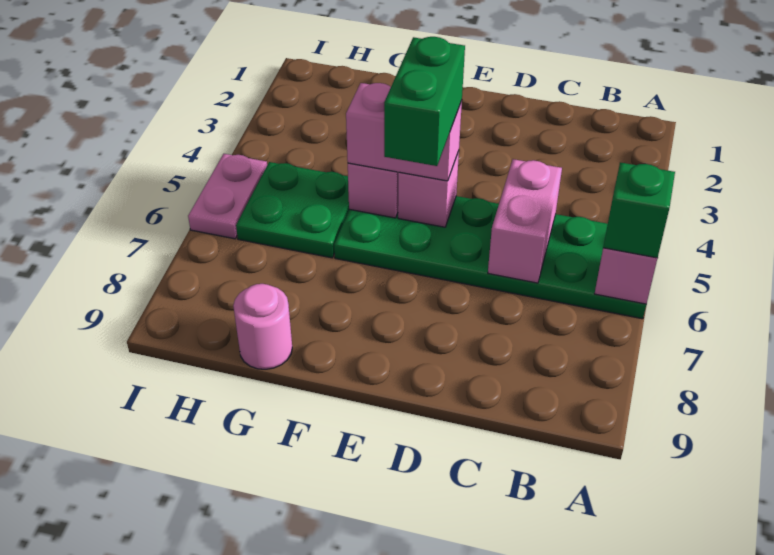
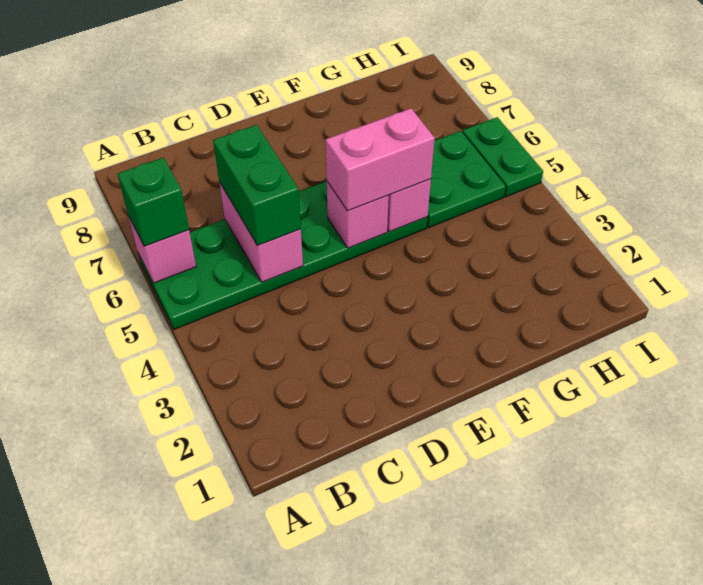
green brick E5:E6 level 4 -> green brick C5:C6 level 3
pink round brick G9 level 1 -> none
pink plate I5:I6 level 1 -> green plate I5:I6 level 1

